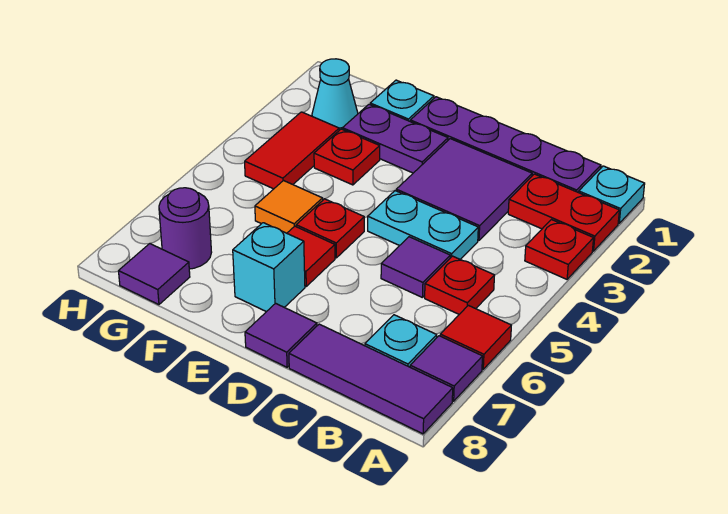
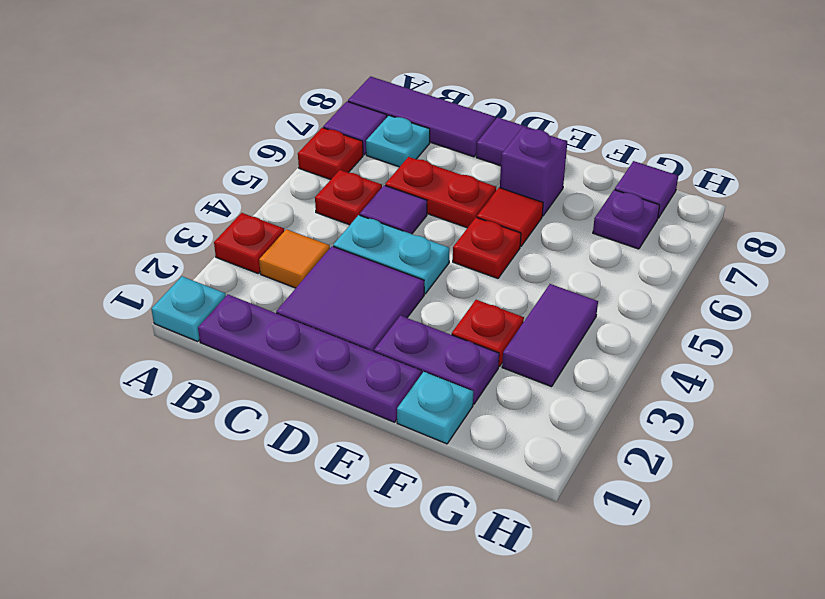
red plate A2:B2 level 1 -> red plate C6:D6 level 1
red tile A6 level 1 -> red plate A6 level 1
cyan brick E7 level 1 -> purple brick E7 level 1
orange tile F5 level 1 -> orange tile B3 level 1
cyan cone G2 level 1 -> none
red tile G3:G4 level 1 -> purple tile G3:G4 level 1
purple round brick G7 level 1 -> purple plate G7 level 1

